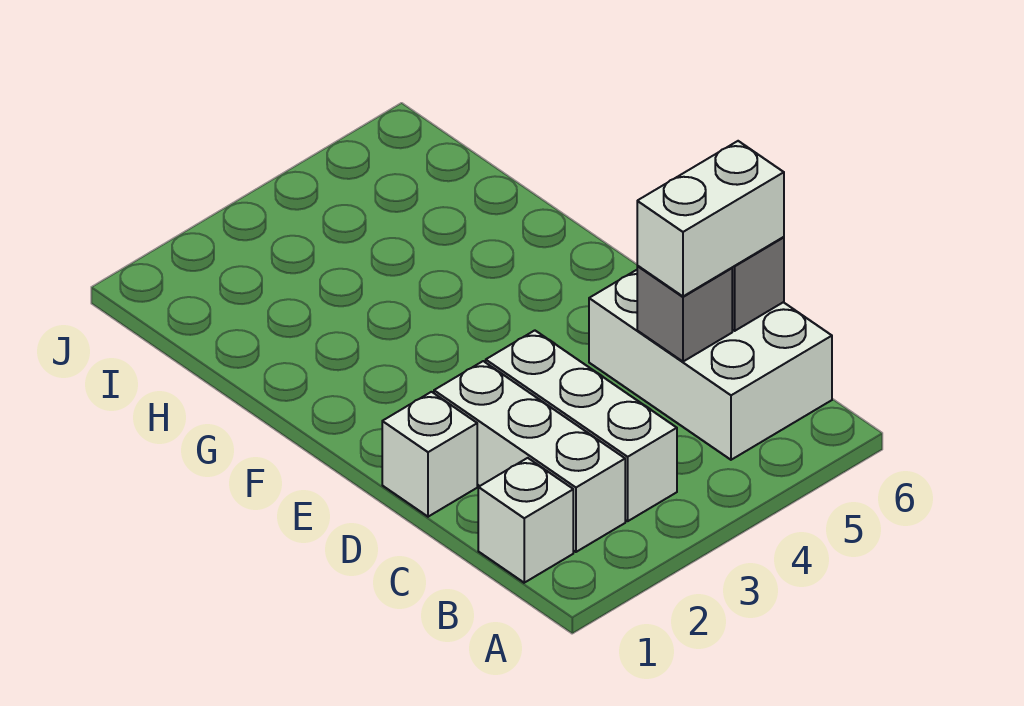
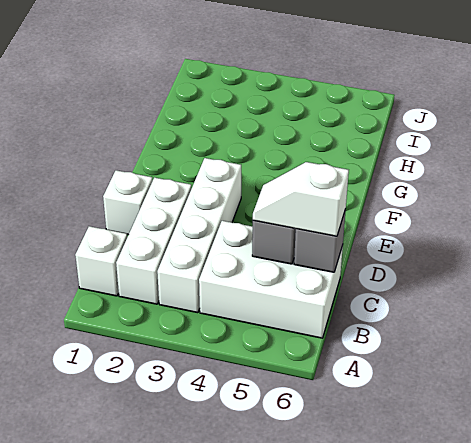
white brick B3:D3 level 1 -> white brick B3:E3 level 1
white brick B5:D6 level 1 -> white brick B4:C6 level 1
white brick C5:C6 level 3 -> white slope C5:C6 level 3 top 6

